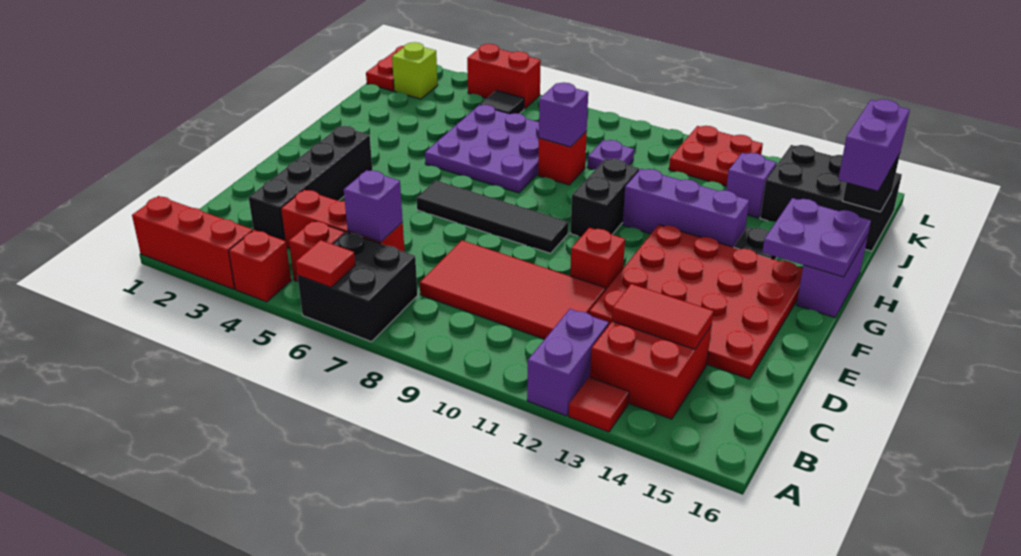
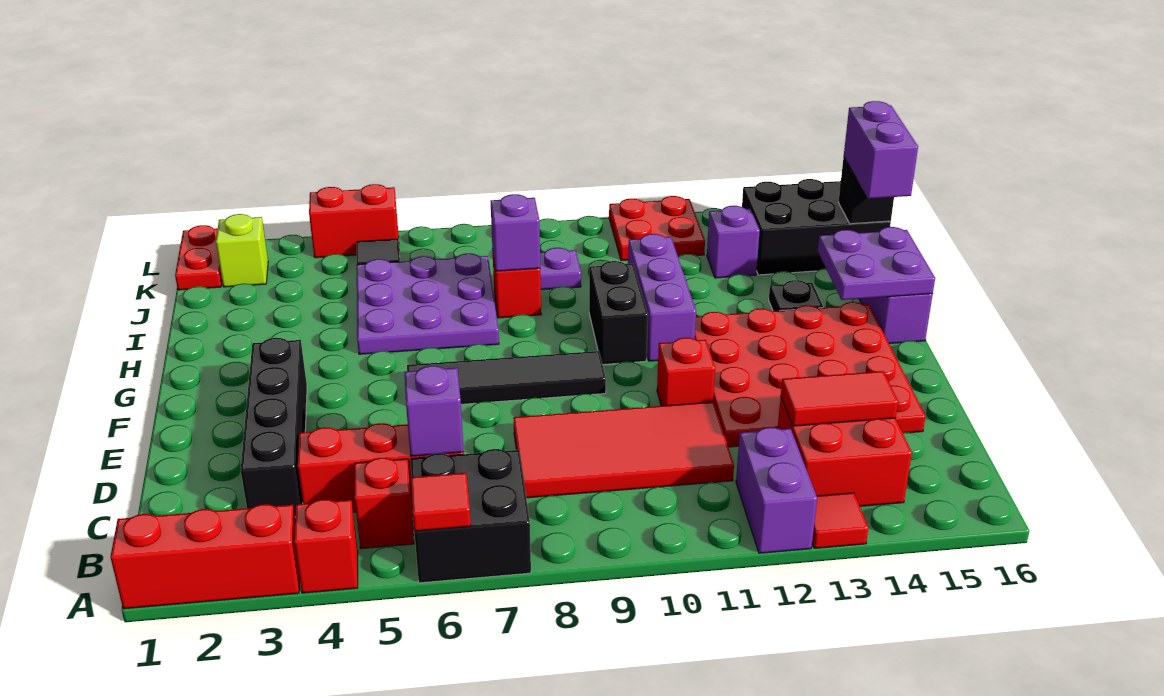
purple brick H11:H13 level 1 -> purple brick G11:I11 level 1

